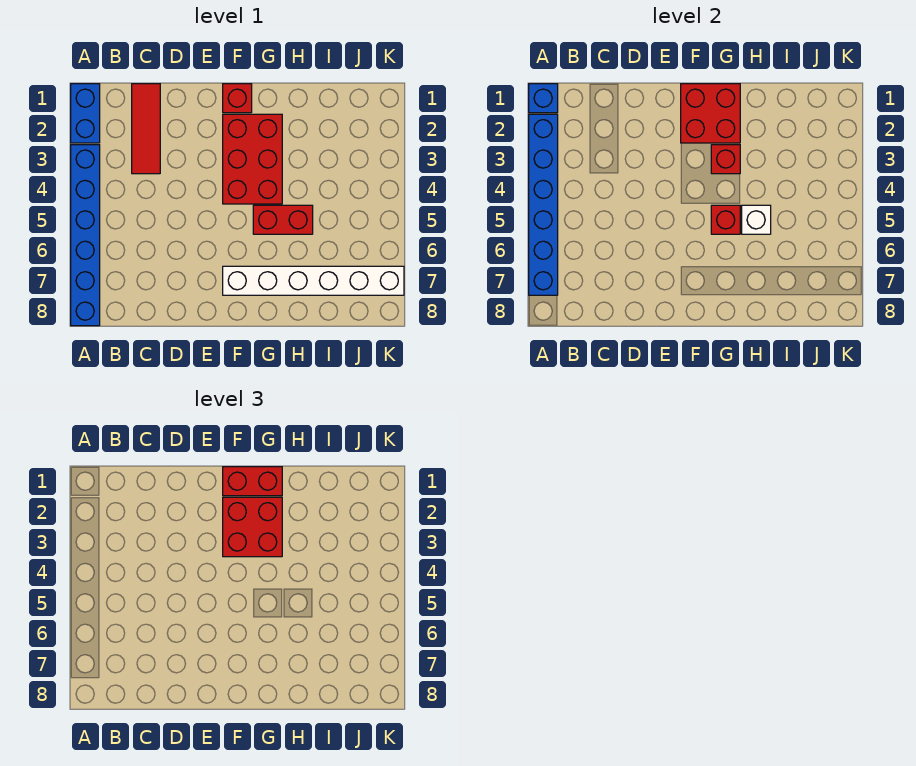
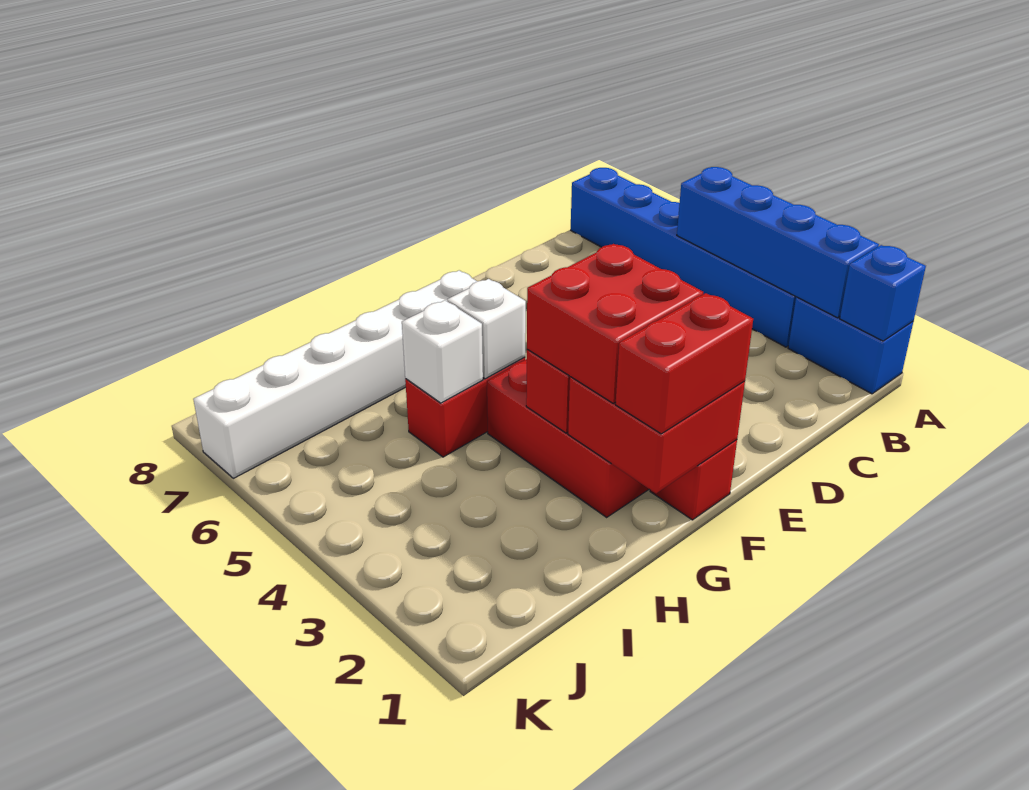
blue brick A2:A7 level 2 -> blue brick A2:A5 level 2
red tile C1:C3 level 1 -> none
red brick G5 level 2 -> white brick G5 level 2

